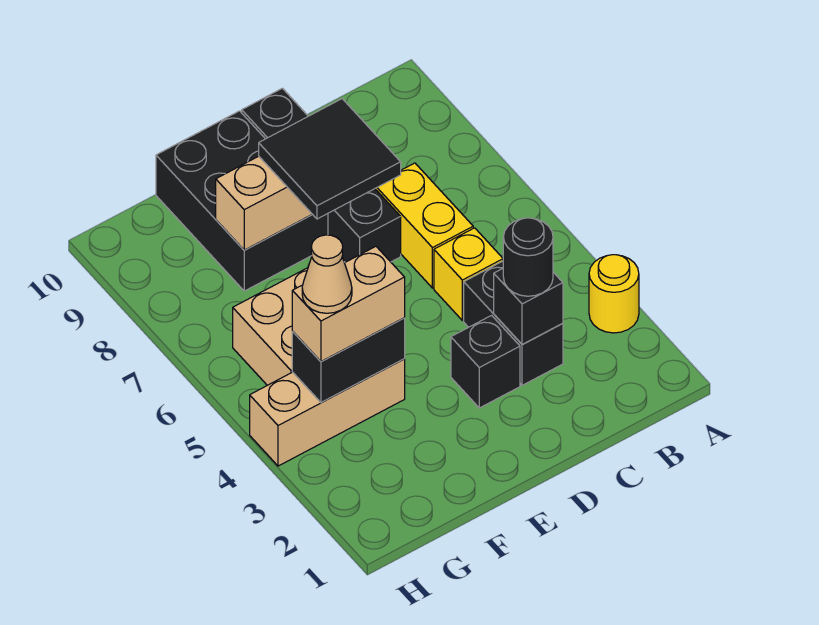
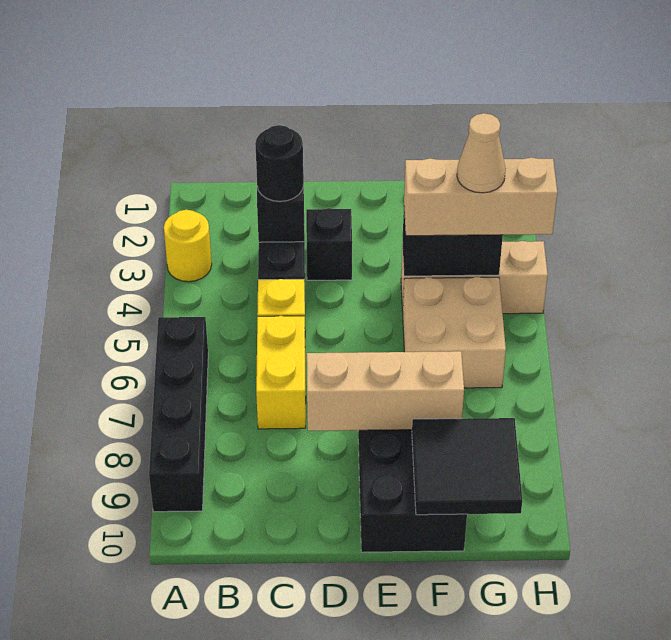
black brick D7:D10 level 1 -> black brick A6:A9 level 1
black tile D7:E8 level 3 -> black tile F9:G10 level 2
tan brick F4:G4 level 3 -> tan brick F4:H4 level 3

